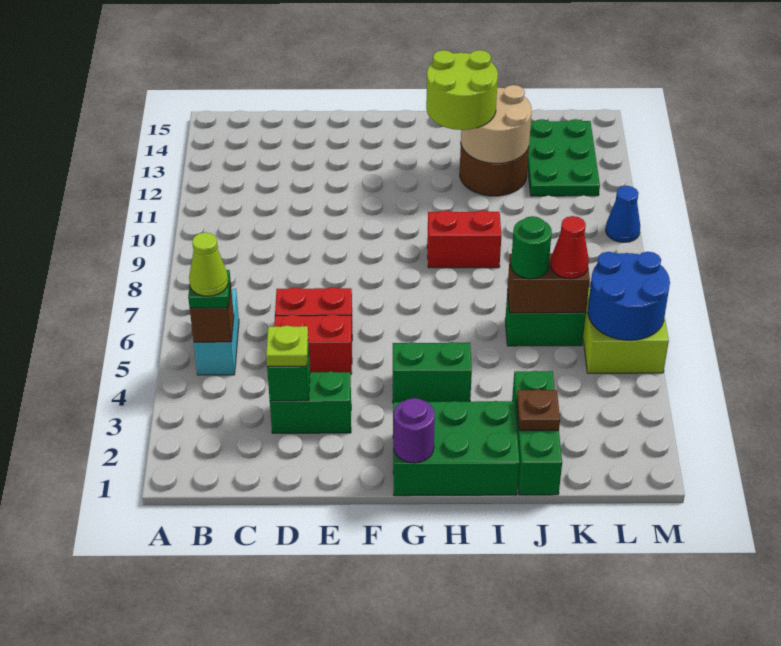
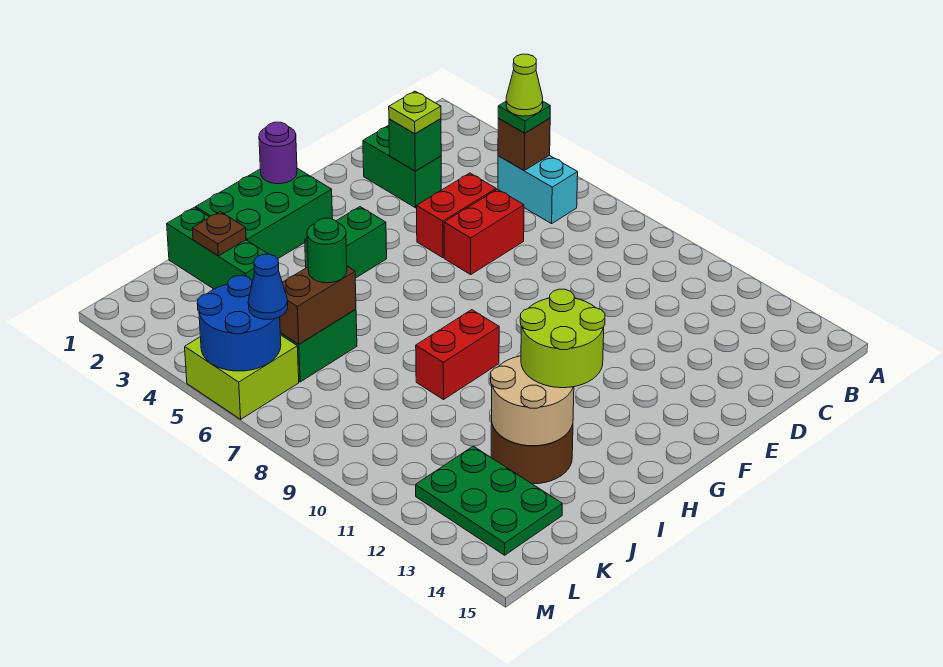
green brick D3:E3 level 1 -> green brick D2:D3 level 1
red cone K6 level 3 -> none
blue cone M10 level 1 -> blue cone L6 level 3

